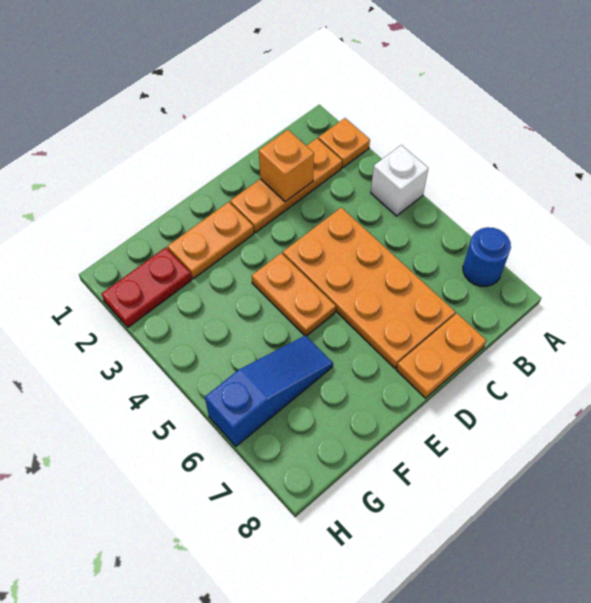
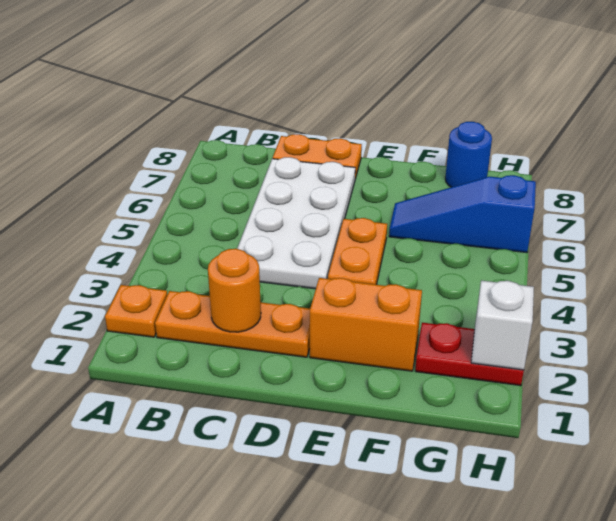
white brick A4 level 1 -> white brick H2 level 2
blue round brick A7 level 1 -> blue round brick G8 level 1
orange brick C2 level 2 -> orange round brick C2 level 2
orange plate C4:D7 level 1 -> white plate C4:D7 level 1
orange plate E2:F2 level 1 -> orange brick E2:F2 level 1

